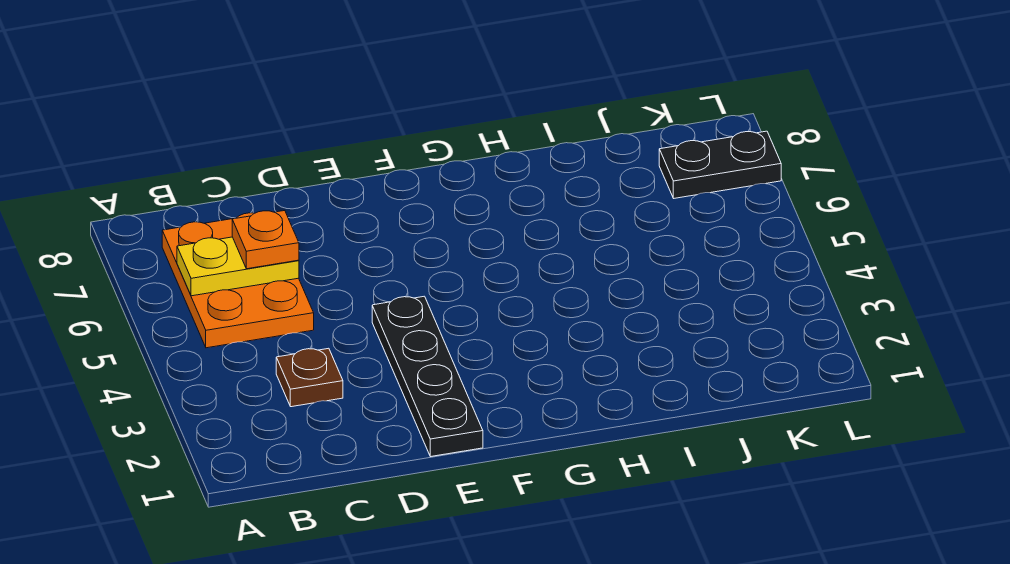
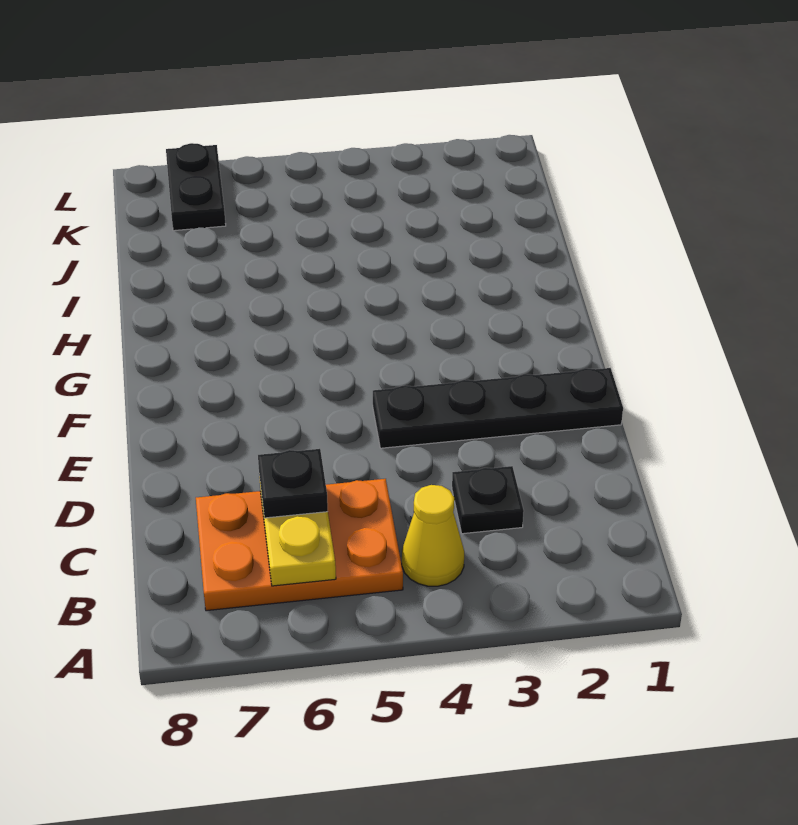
none -> yellow cone B4 level 1
brown plate C3 level 1 -> black plate C3 level 1
orange plate C6 level 3 -> black plate C6 level 3

